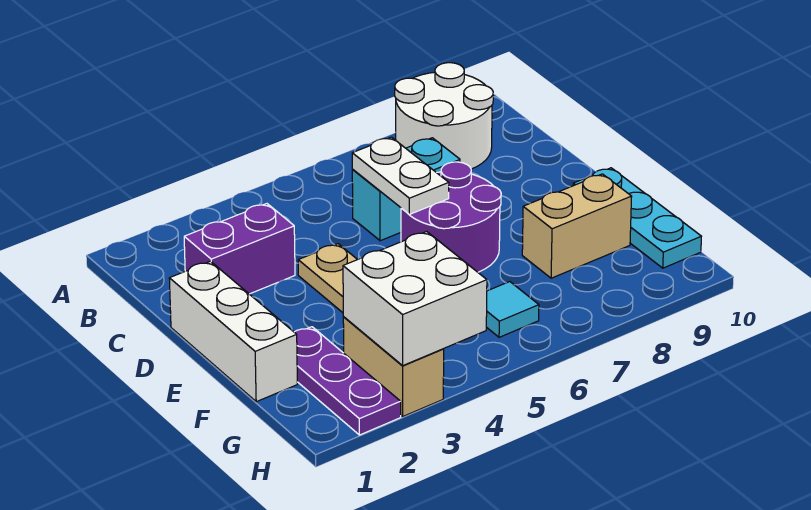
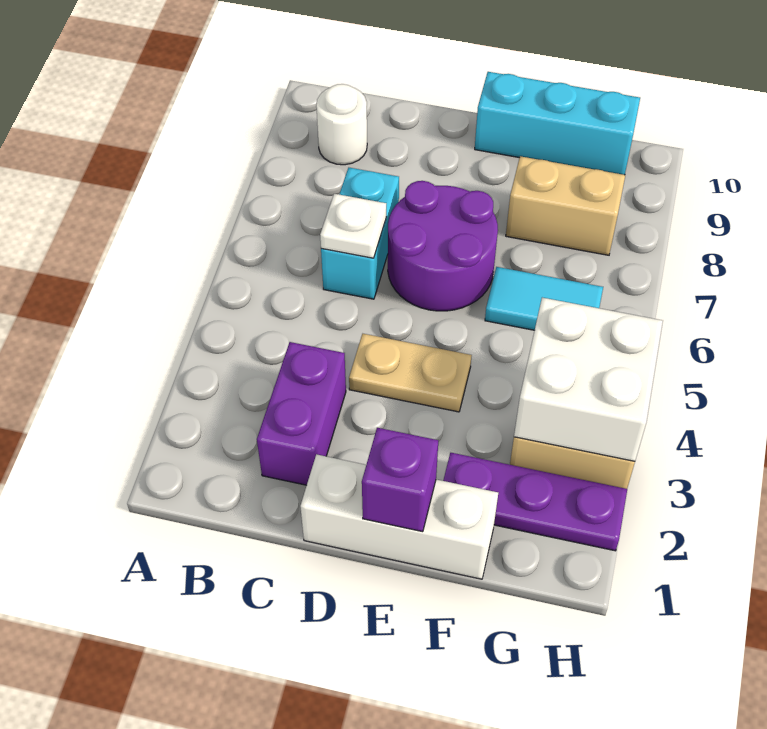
white round brick A8:B9 level 1 -> white round brick B9 level 1
white plate C6:D6 level 2 -> white plate C6 level 2
none -> purple brick E1 level 2
cyan plate E10:G10 level 1 -> cyan brick E10:G10 level 1
tan brick F8:F9 level 1 -> tan brick F8:G8 level 1
cyan tile G6 level 1 -> cyan tile F6:G6 level 1

